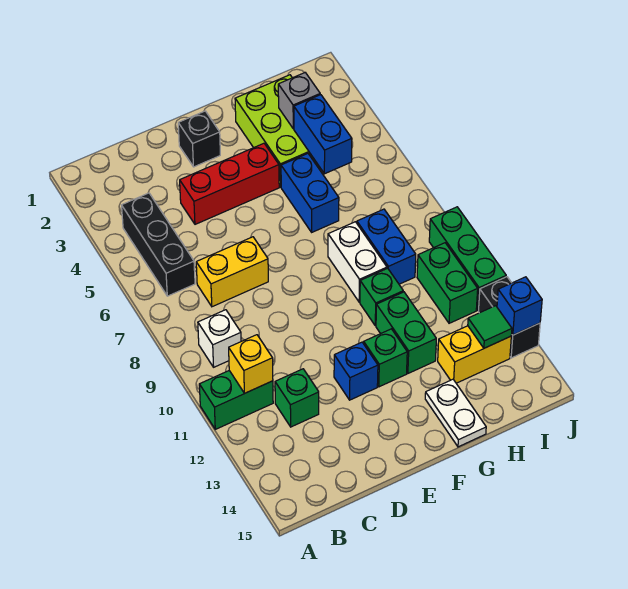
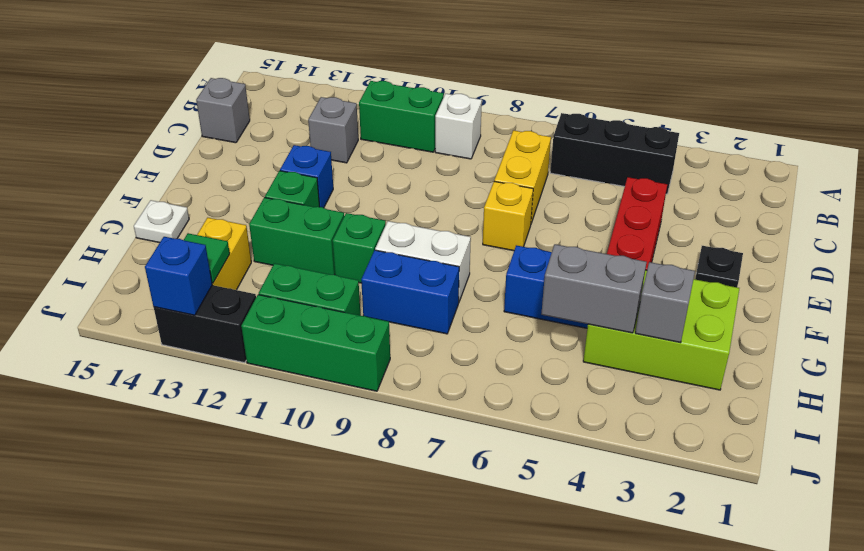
green brick A11:B11 level 1 -> green brick B10:B11 level 1
yellow brick B11 level 2 -> yellow brick E7 level 1
green brick C12 level 1 -> grey brick C12 level 1
none -> grey brick C15 level 1
black brick E2 level 1 -> black plate E2 level 1
white plate G14:G15 level 1 -> white plate G15 level 1
blue brick H4:H5 level 2 -> grey brick H4:H5 level 2

